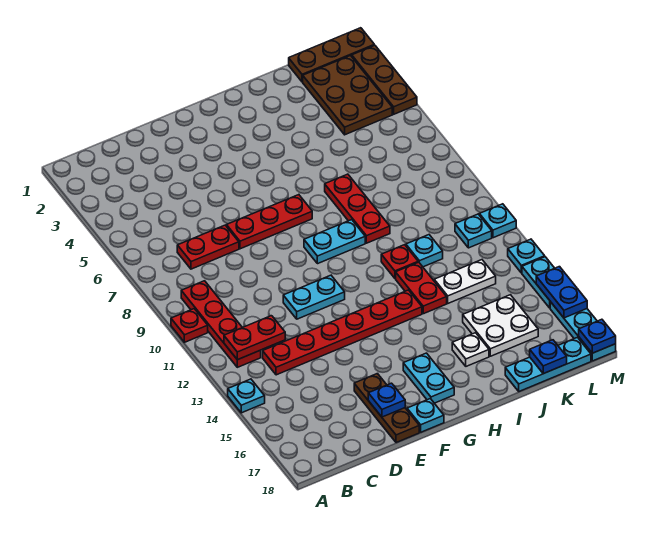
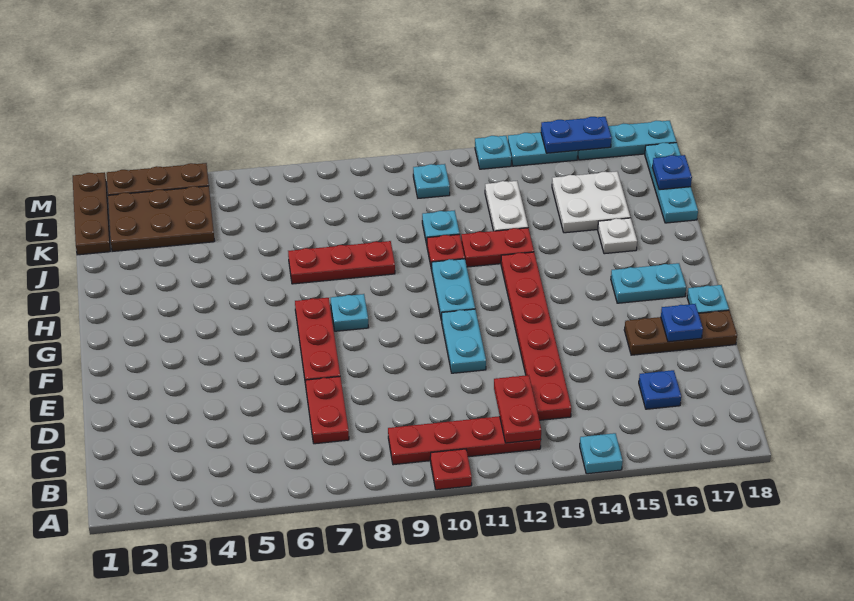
cyan plate G9:H9 level 1 -> cyan plate G11:H11 level 1
cyan plate M11 level 1 -> cyan plate G8 level 1
blue plate M18 level 2 -> blue plate C16 level 1

